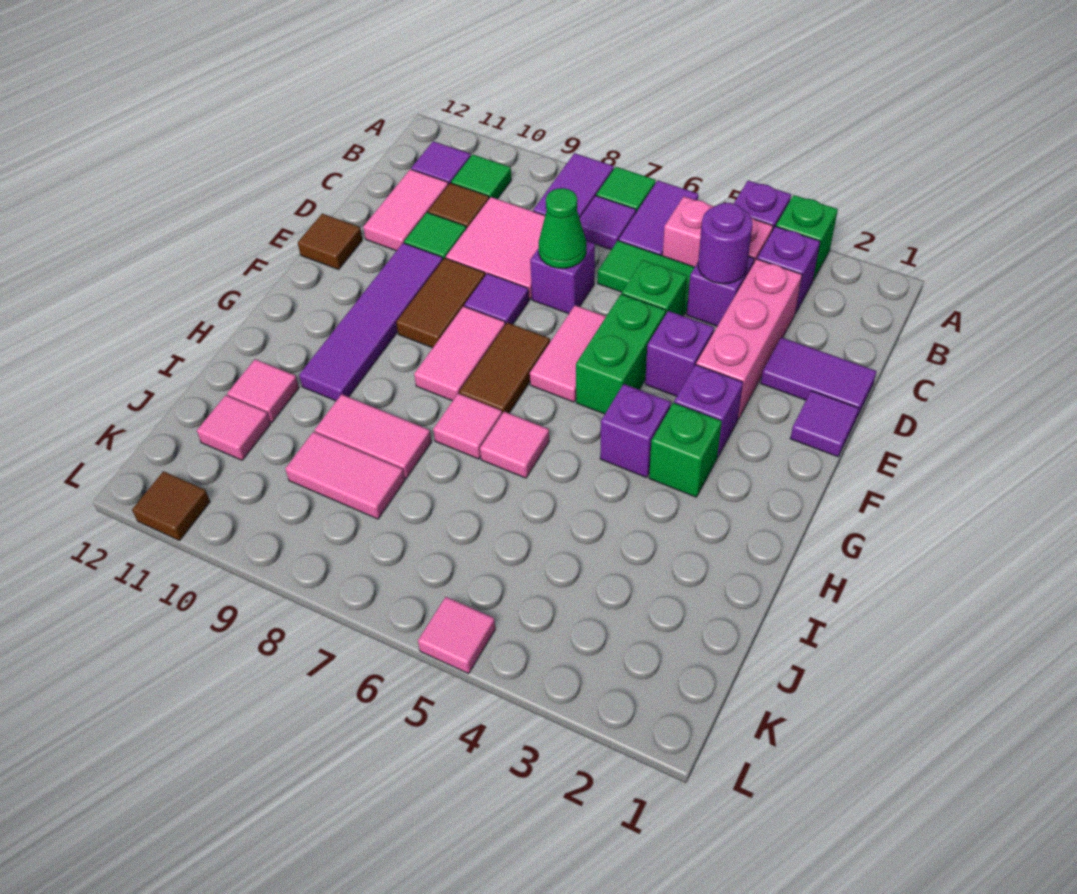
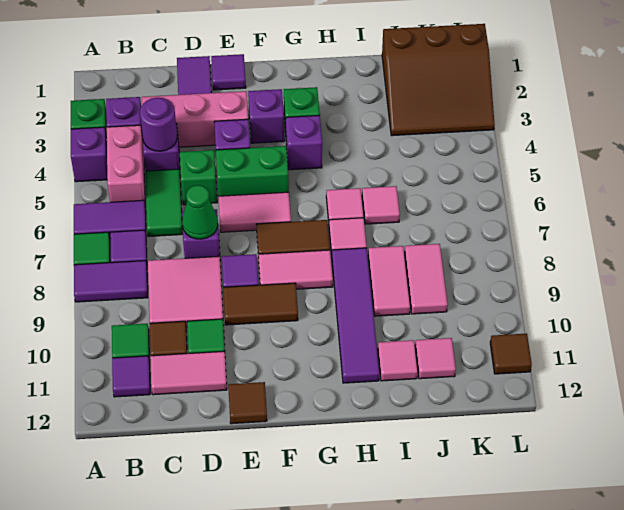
purple tile E10:H10 level 1 -> purple tile H8:H11 level 1
none -> brown slope J1:L3 level 1 top 1
pink tile L5 level 1 -> pink tile I6 level 1

